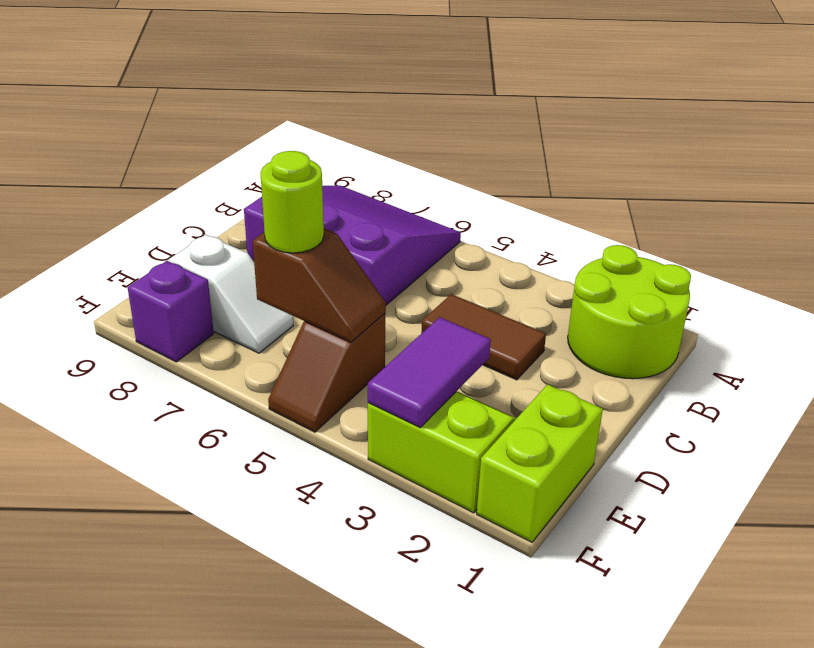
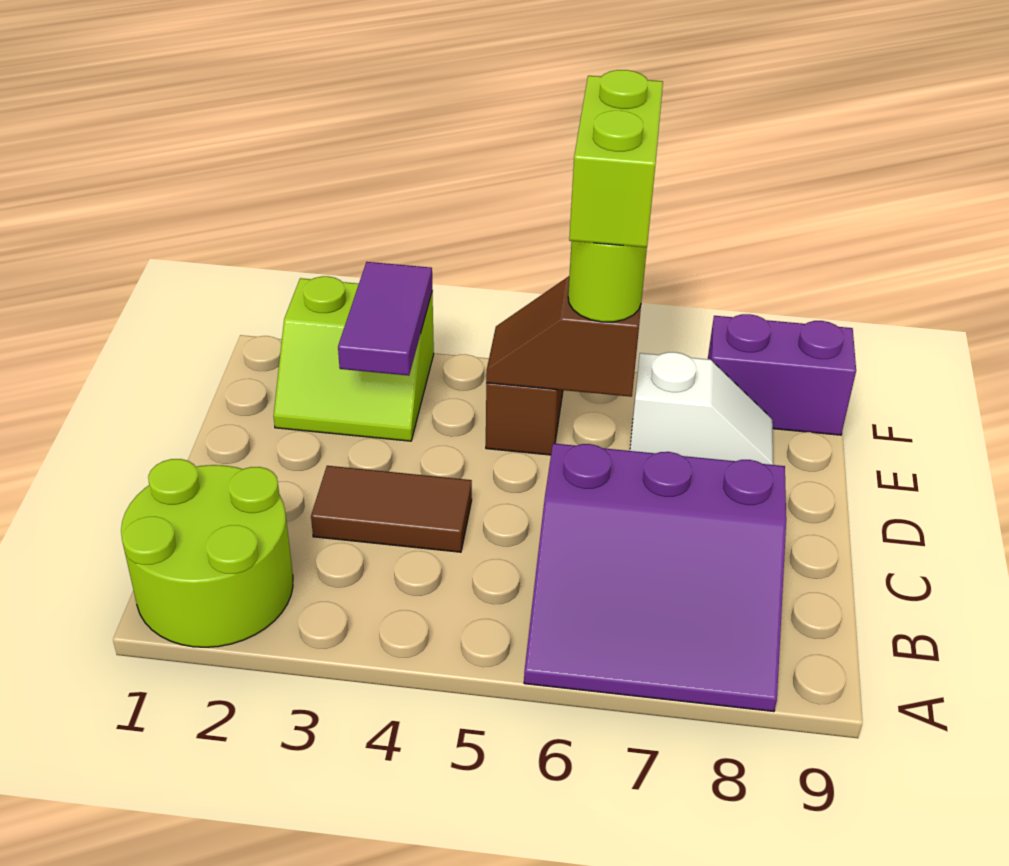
lime brick E1:F1 level 1 -> lime brick E6:F6 level 4
white slope E7:E8 level 1 top 8 -> white slope E7:E8 level 1 top 7
purple brick F8 level 1 -> purple brick F8:F9 level 1

